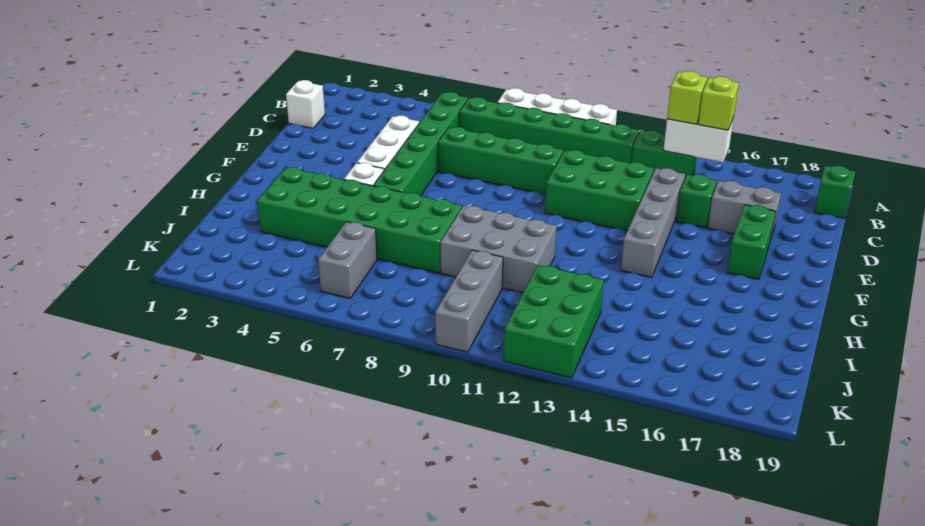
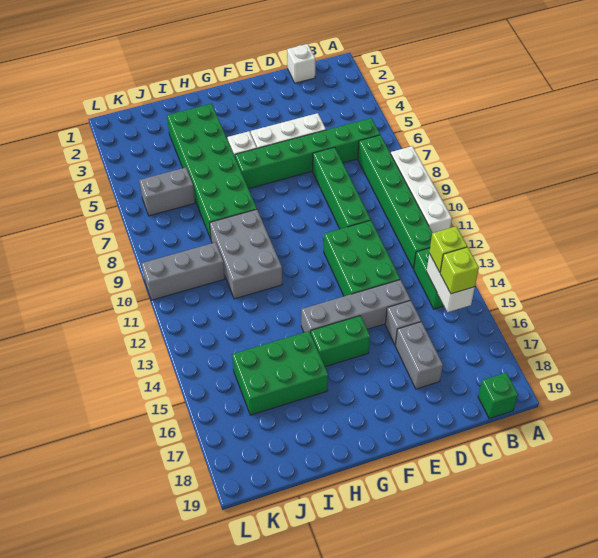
green brick D15 level 1 -> grey brick D15 level 1
green brick E17:F17 level 1 -> green brick F15:G15 level 1
green brick J12:L13 level 1 -> green brick H15:J16 level 1

